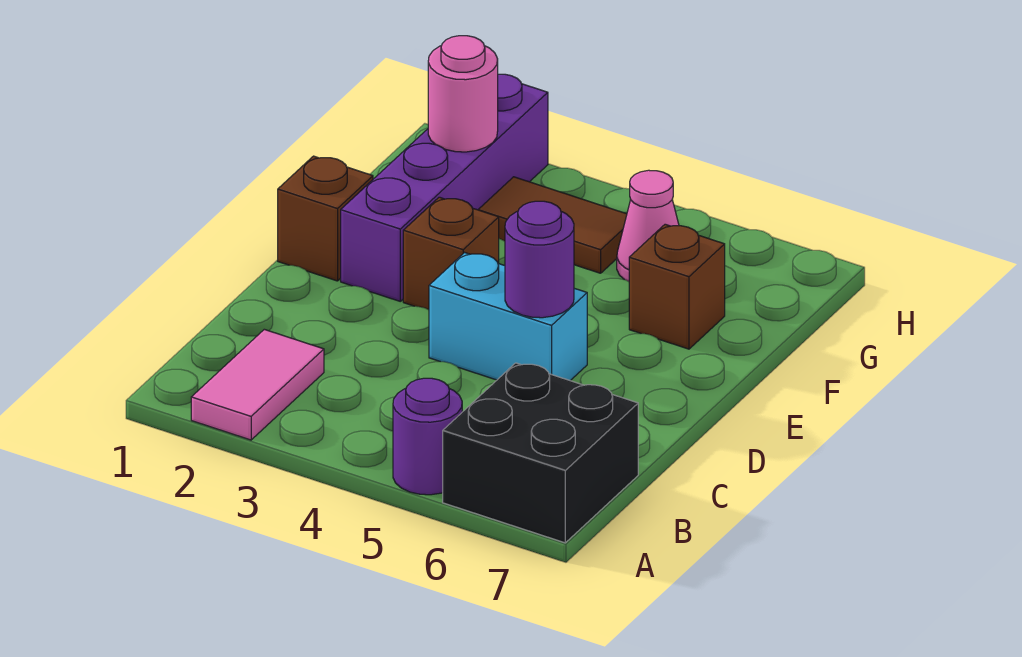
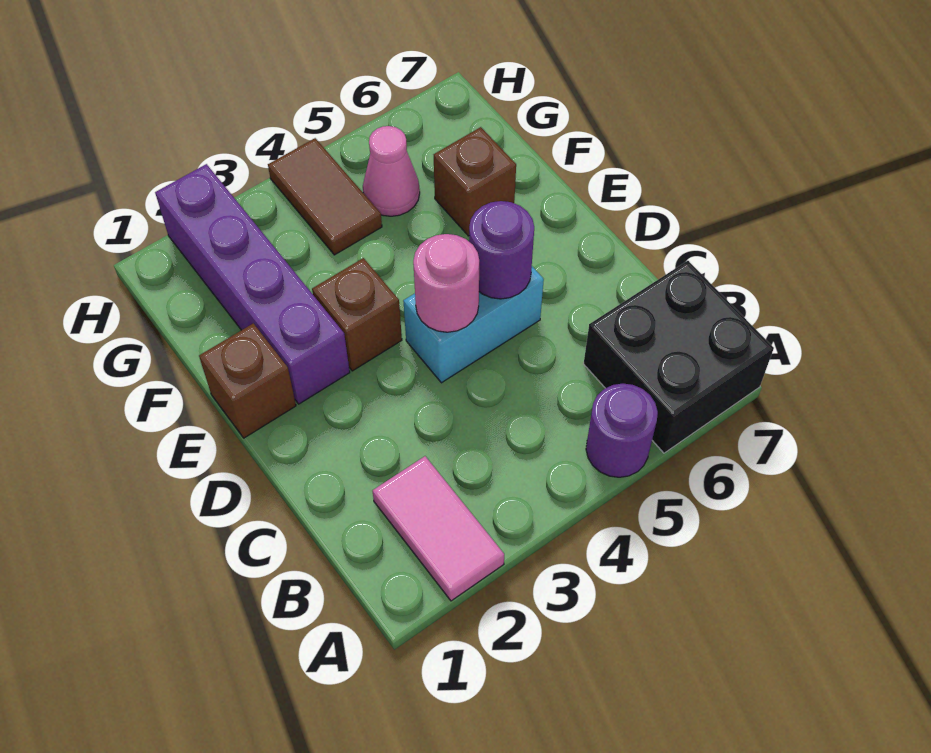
pink round brick G2 level 2 -> pink round brick D4 level 2
brown tile G3:G4 level 1 -> brown tile G4:H4 level 1

